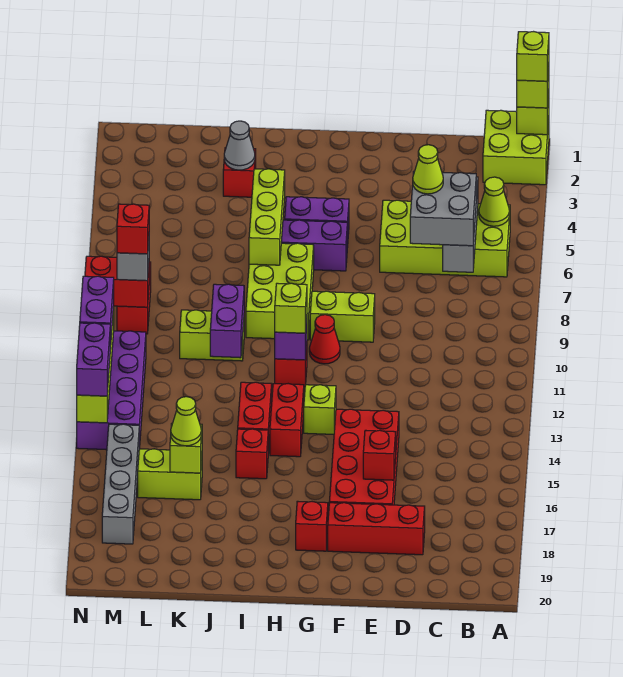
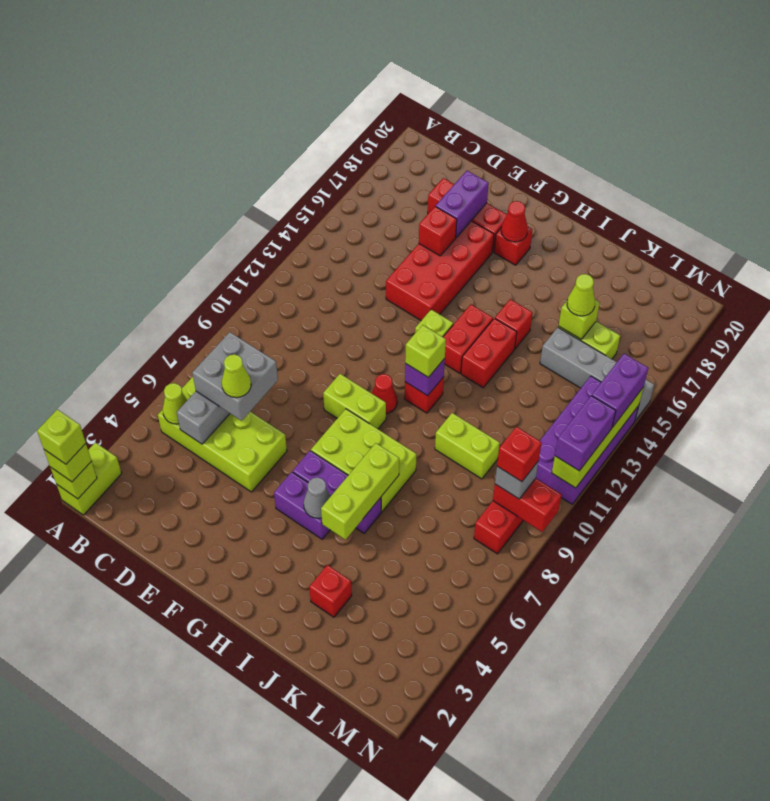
lime brick A1:B2 level 1 -> lime brick A1:A2 level 1
none -> red cone G18 level 2
lime brick H7:I9 level 1 -> lime brick G7:I8 level 1
grey cone J3 level 2 -> grey cone H5 level 2
purple brick J10:J11 level 2 -> purple brick E17:E18 level 2
grey brick M15:M18 level 1 -> grey brick K15:N15 level 1

